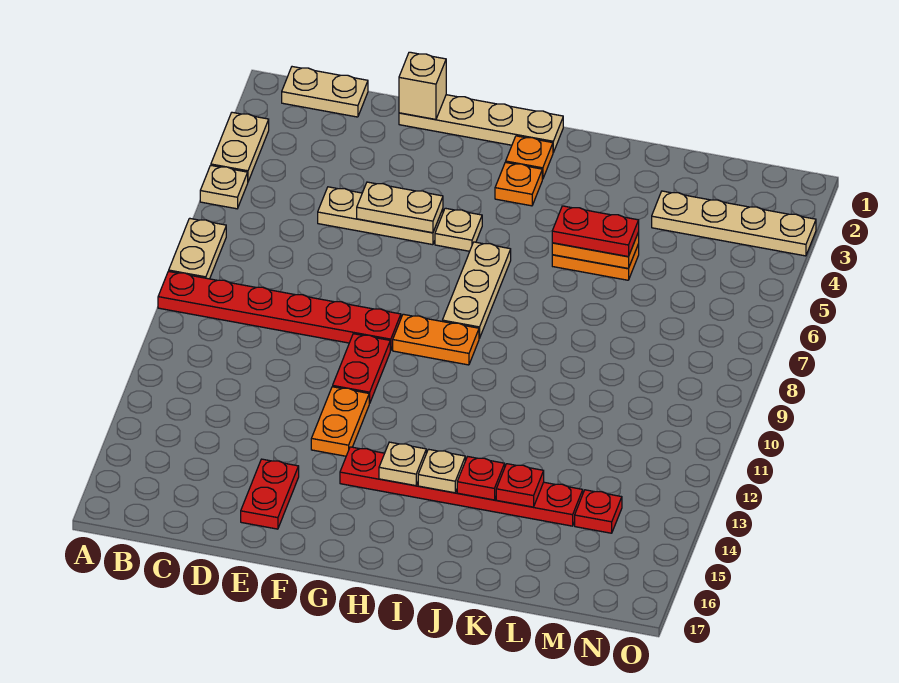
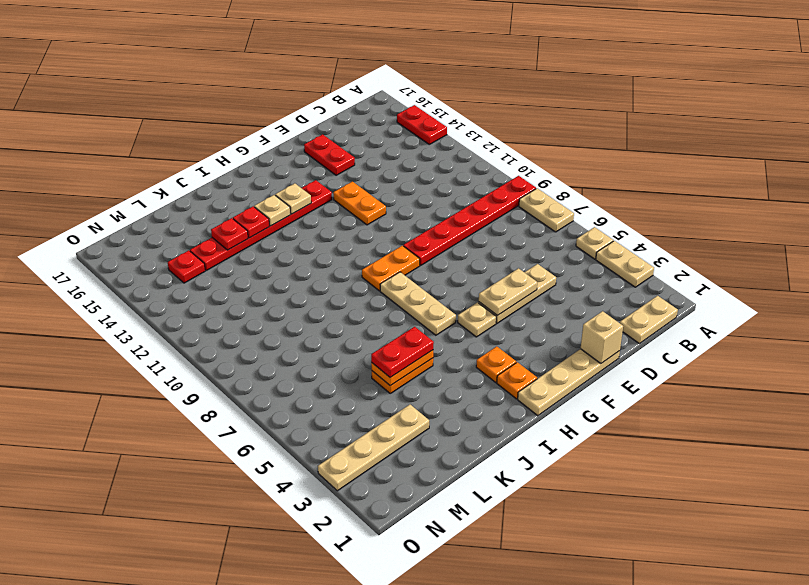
red plate F10:F11 level 1 -> red plate A14:A15 level 1

